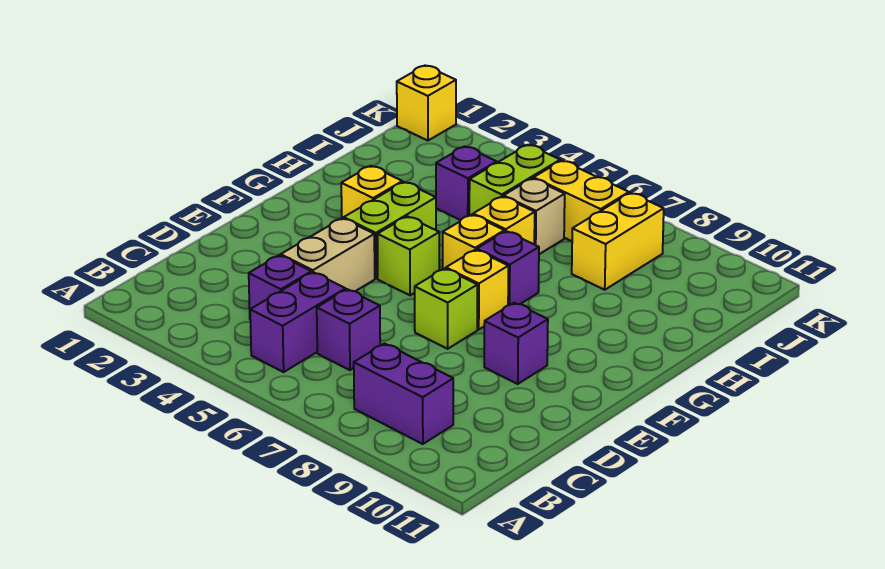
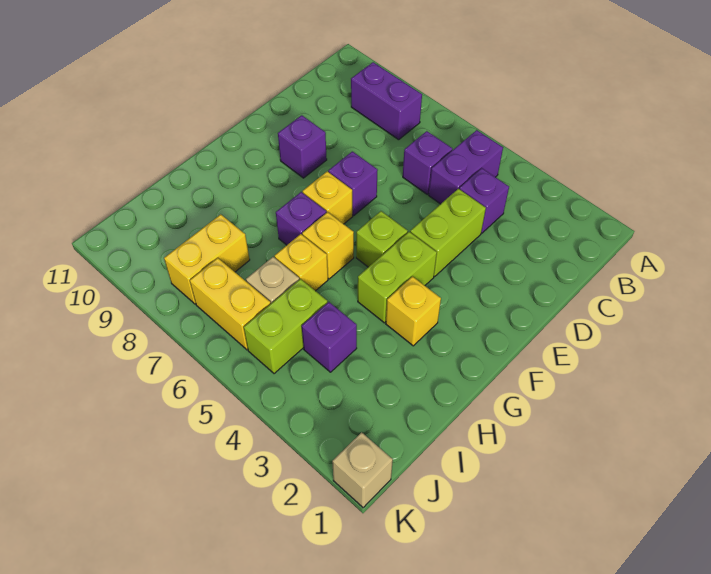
tan brick D4:E4 level 1 -> lime brick D4:E4 level 1
lime brick E7 level 1 -> purple brick E7 level 1
yellow brick K1 level 1 -> tan brick K1 level 1

